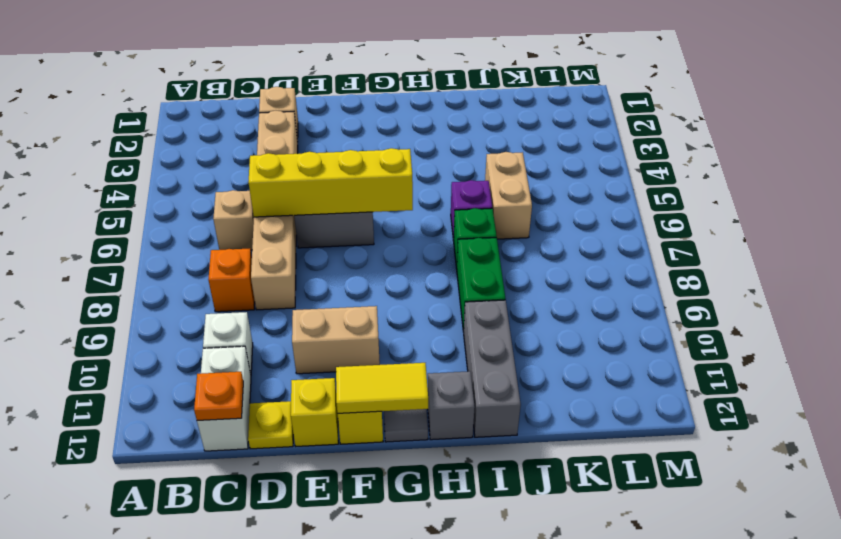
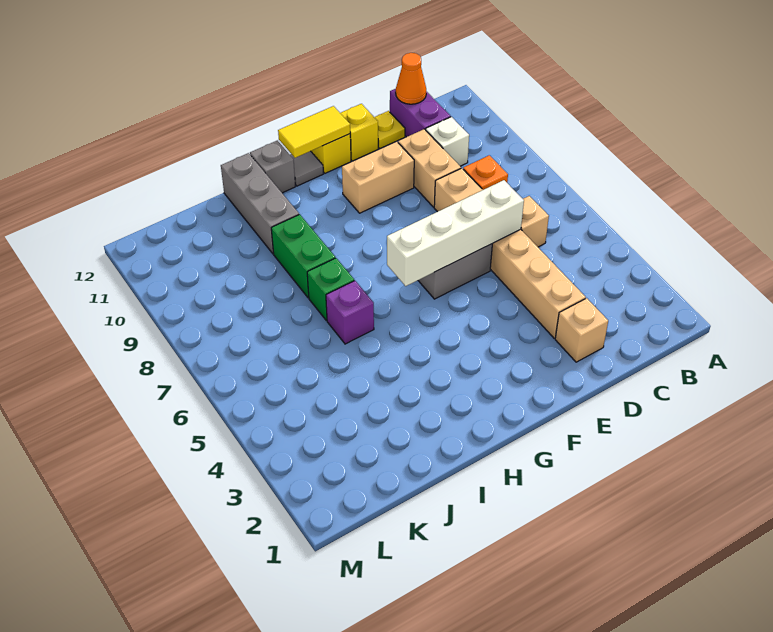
white brick C11:C12 level 1 -> purple brick C11:C12 level 1
orange plate C12 level 2 -> orange cone C12 level 2
yellow brick D6:G6 level 2 -> white brick D6:G6 level 2
tan brick J5:J6 level 1 -> tan brick D9:D10 level 1

